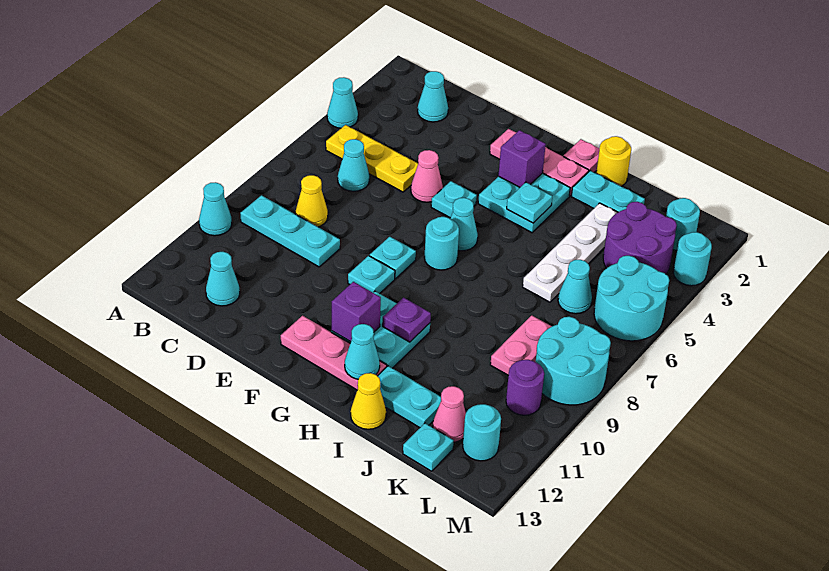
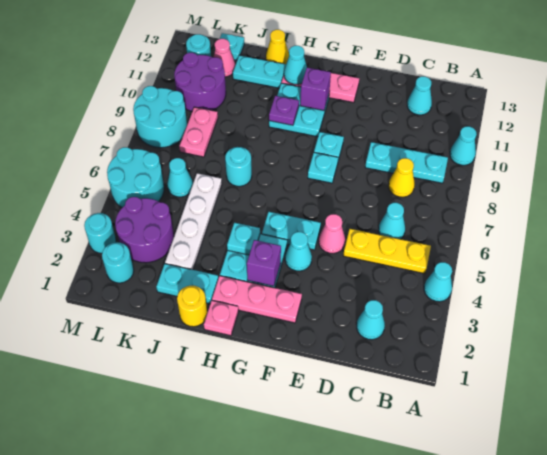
cyan plate F5 level 1 -> cyan plate F5:G5 level 1
cyan cone G6 level 1 -> cyan cone F4 level 1
cyan round brick G7 level 1 -> cyan round brick I7 level 1
purple round brick L10 level 1 -> purple round brick K10:L11 level 1

